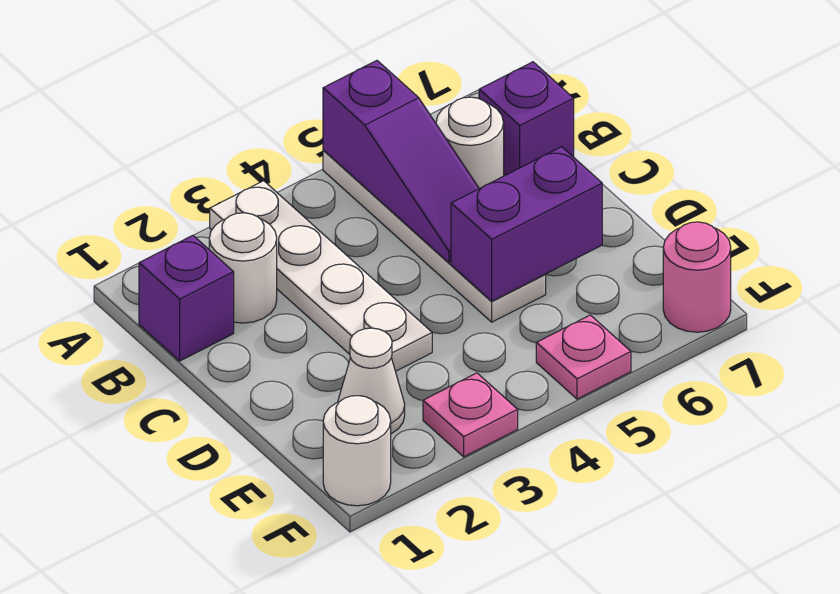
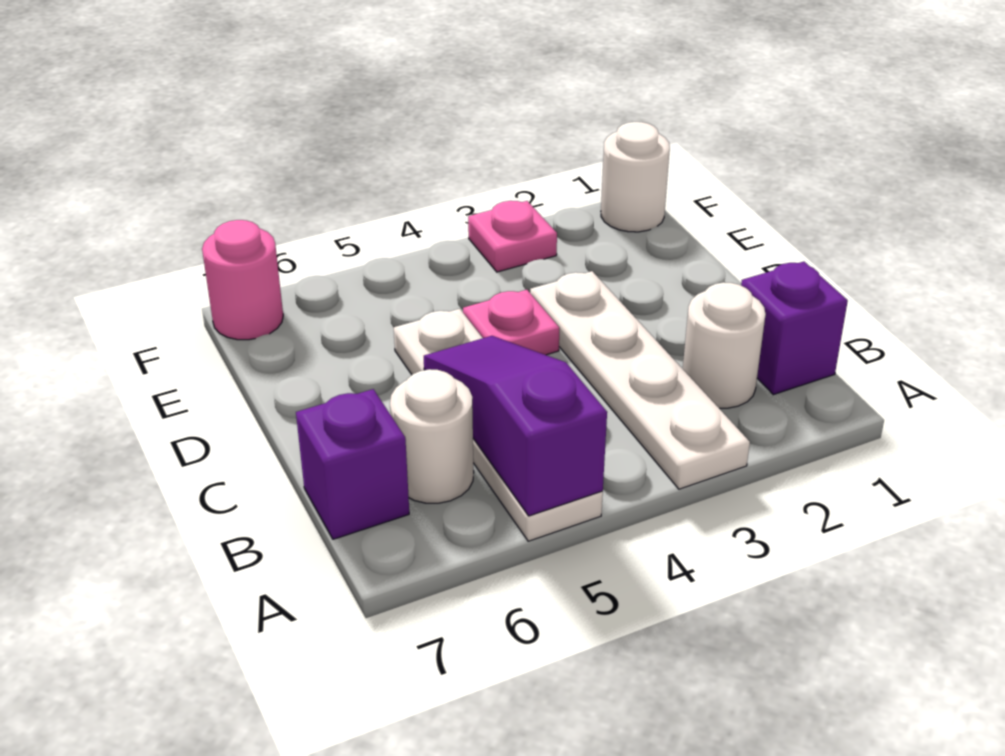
purple brick D5:D6 level 2 -> none
white cone E2 level 1 -> none
pink plate F5 level 1 -> pink plate D4 level 1

